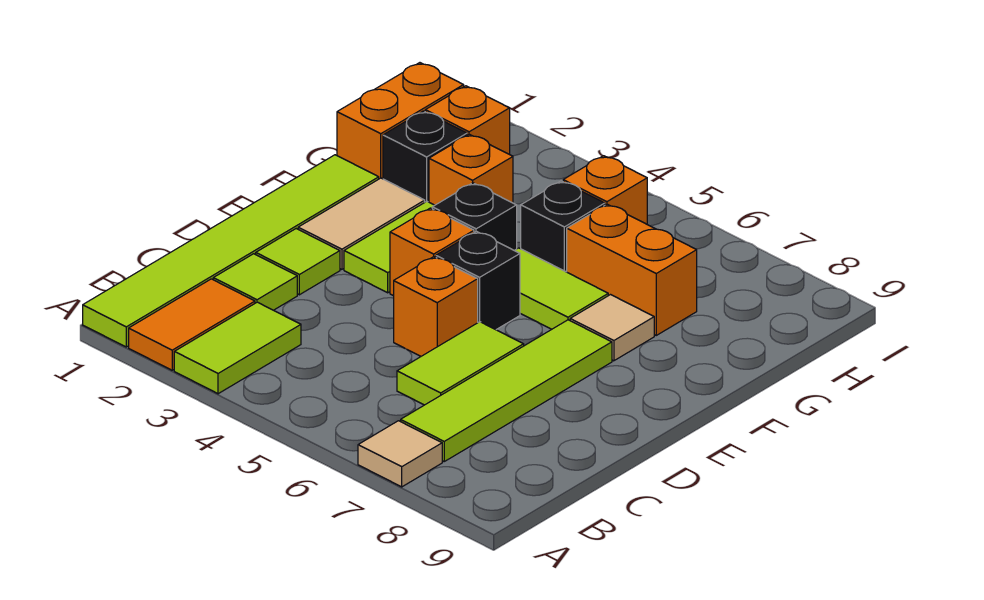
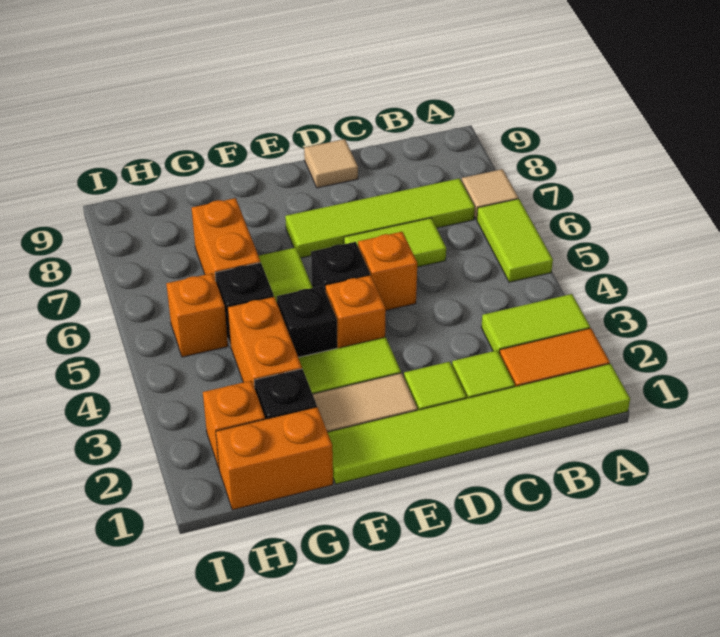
none -> lime tile A5:A6 level 1
tan tile F7 level 1 -> tan tile D9 level 1
orange brick G3 level 1 -> orange brick G3:G4 level 1

